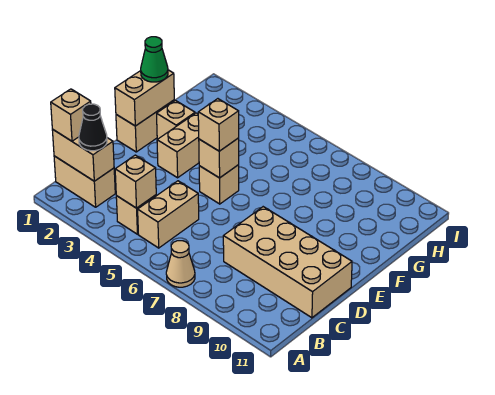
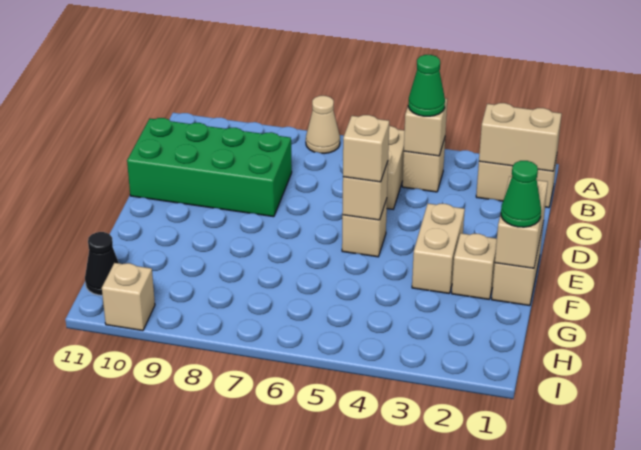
tan brick B1 level 3 -> tan brick I10 level 1
black cone B2 level 3 -> black cone H11 level 1
none -> green cone B4 level 3
tan brick C8:D11 level 1 -> green brick C8:D11 level 1

